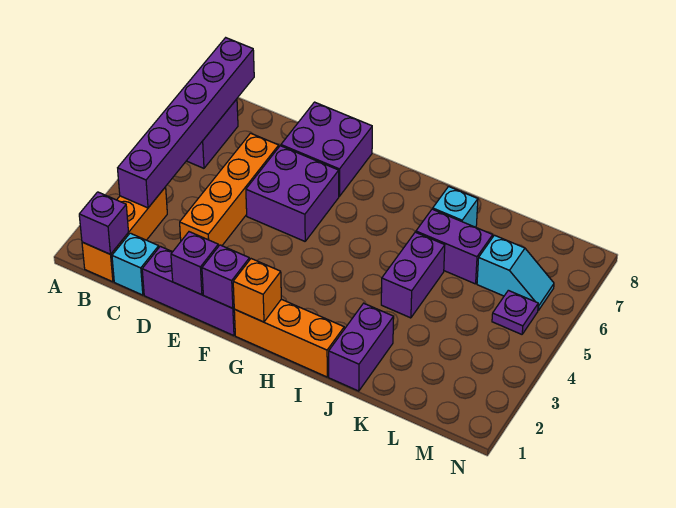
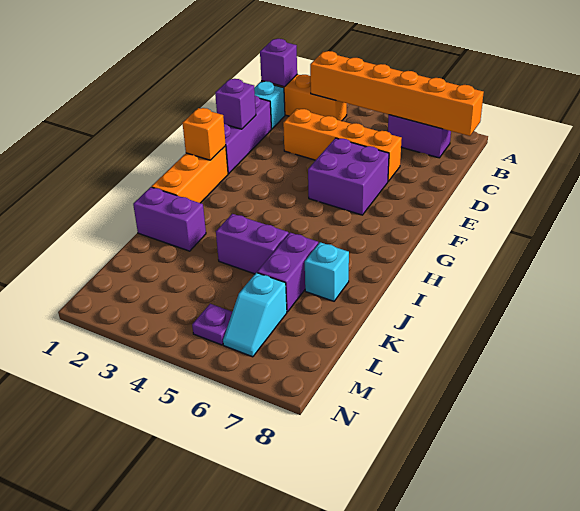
purple brick B3:B8 level 2 -> orange brick B3:B8 level 2
purple brick E7:F8 level 1 -> none
purple brick F1 level 2 -> none

